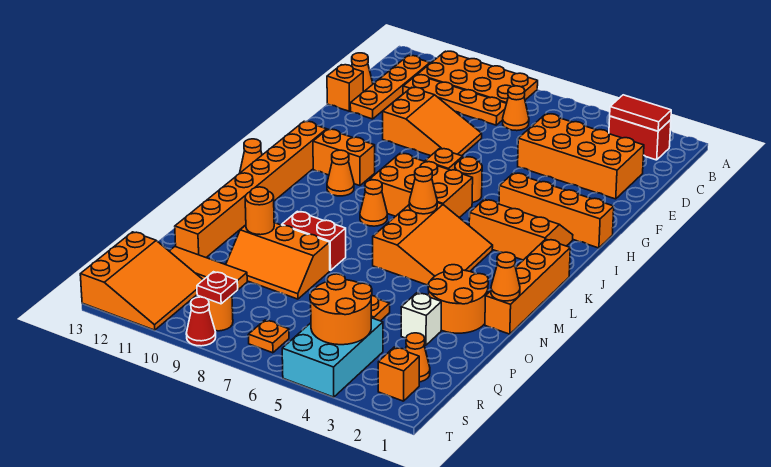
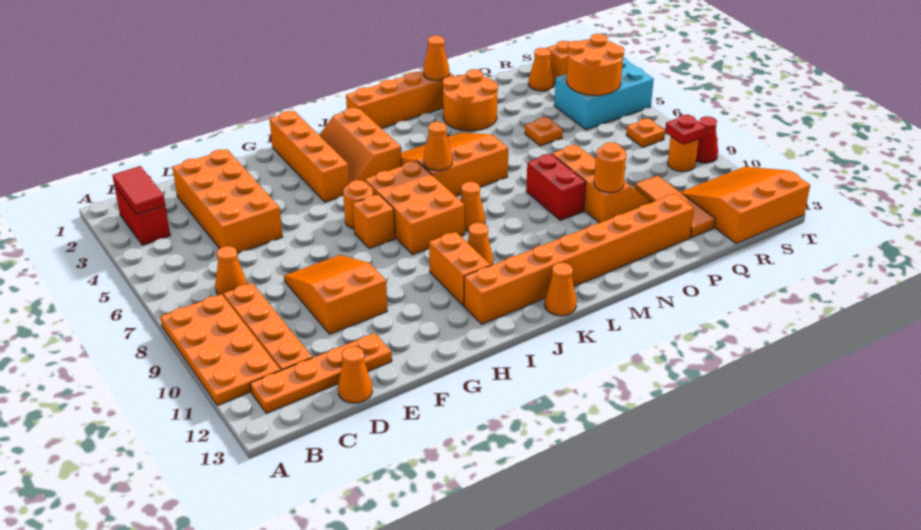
orange brick E13 level 1 -> none
white brick P3 level 1 -> none

